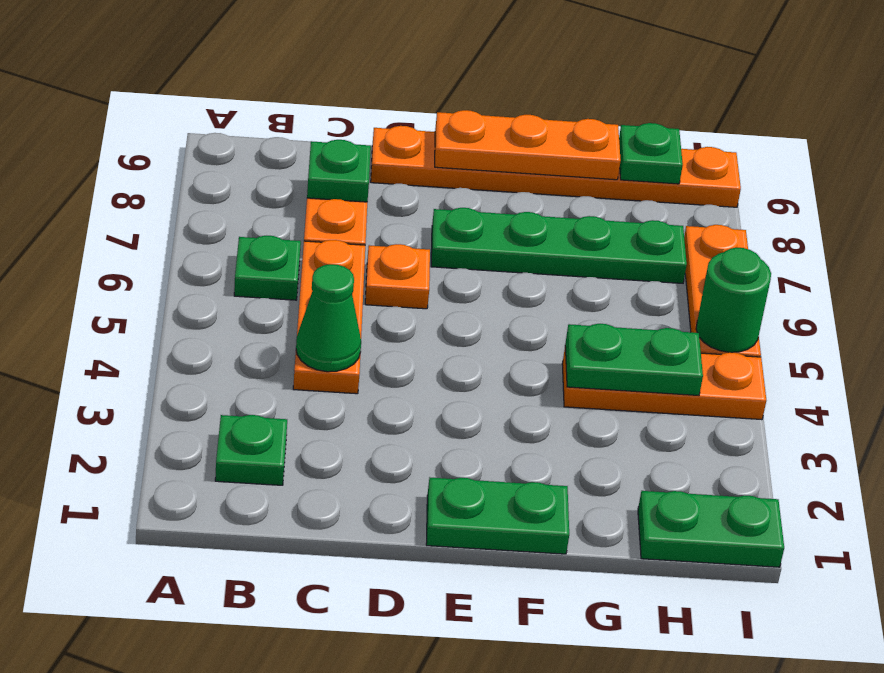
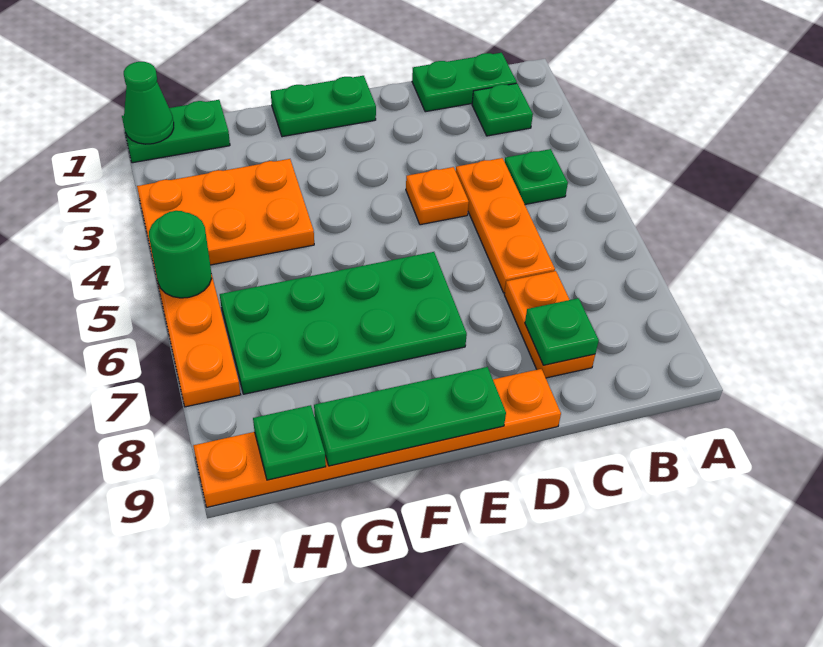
green plate B6 level 1 -> green plate B4 level 1
green cone C4 level 2 -> green cone I1 level 2
orange plate D6 level 1 -> orange plate D4 level 1
green plate E7:H7 level 1 -> green plate E6:H7 level 1
orange plate E9:G9 level 2 -> green plate E9:G9 level 2
orange plate G4:I4 level 1 -> orange plate G3:I4 level 1
green plate G4:H4 level 2 -> green plate B1:C1 level 1

